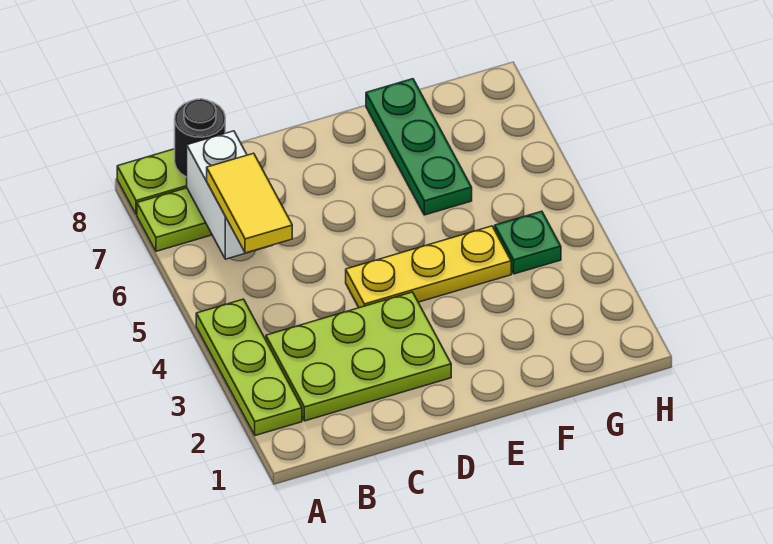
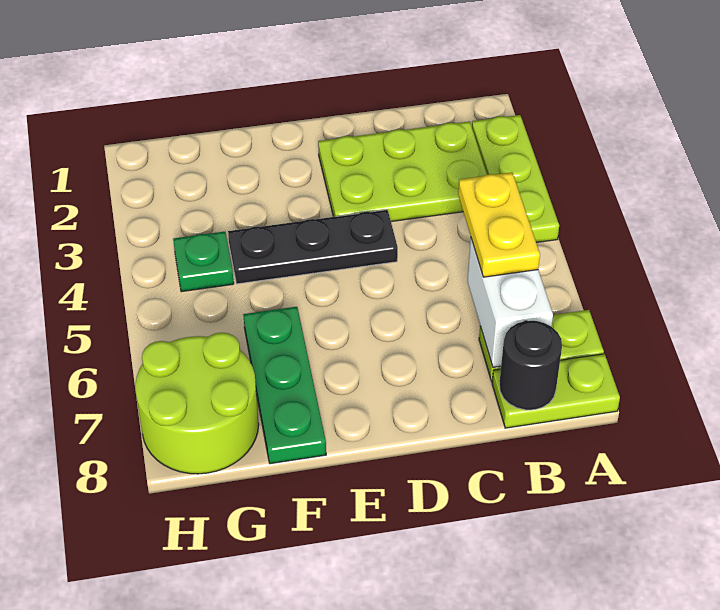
yellow tile B5:B6 level 3 -> yellow plate B5:B6 level 3
yellow plate D4:F4 level 1 -> black plate D4:F4 level 1
none -> lime round brick G7:H8 level 1

